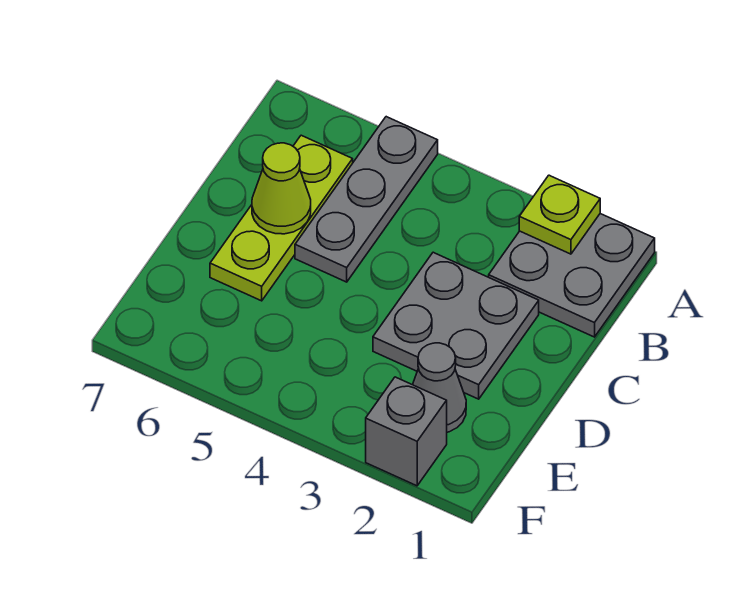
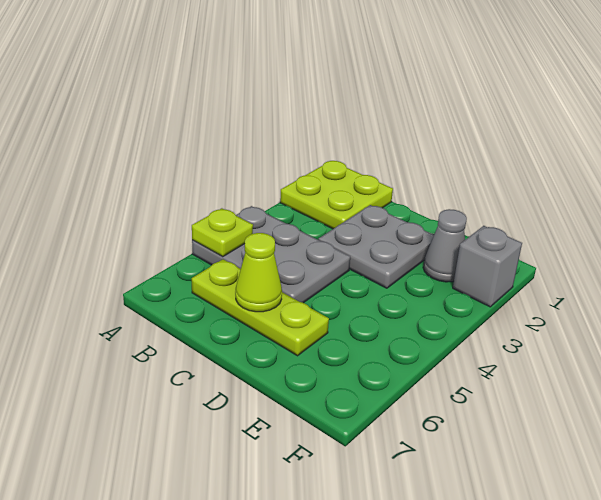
grey plate A1:B2 level 1 -> lime plate A1:B2 level 1
lime plate A2 level 2 -> lime plate A5 level 2
grey plate A5:C5 level 1 -> grey plate A4:C5 level 1

